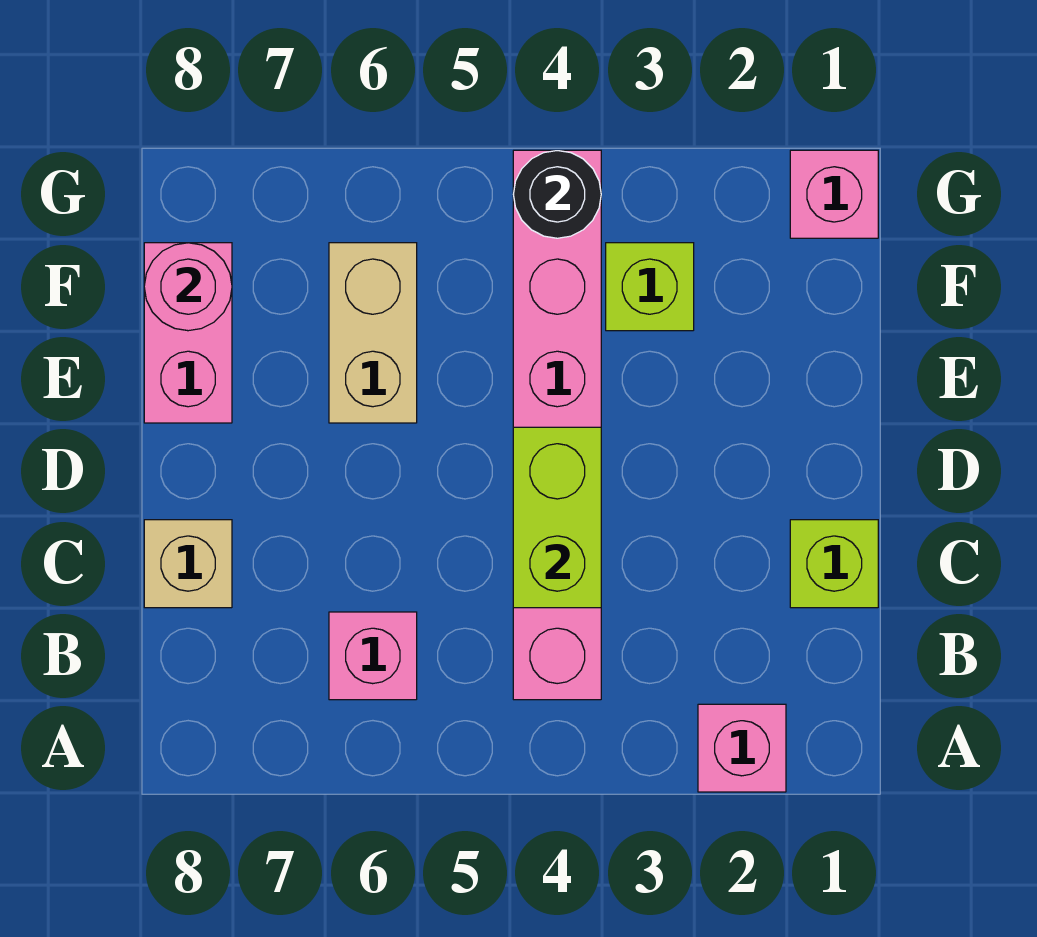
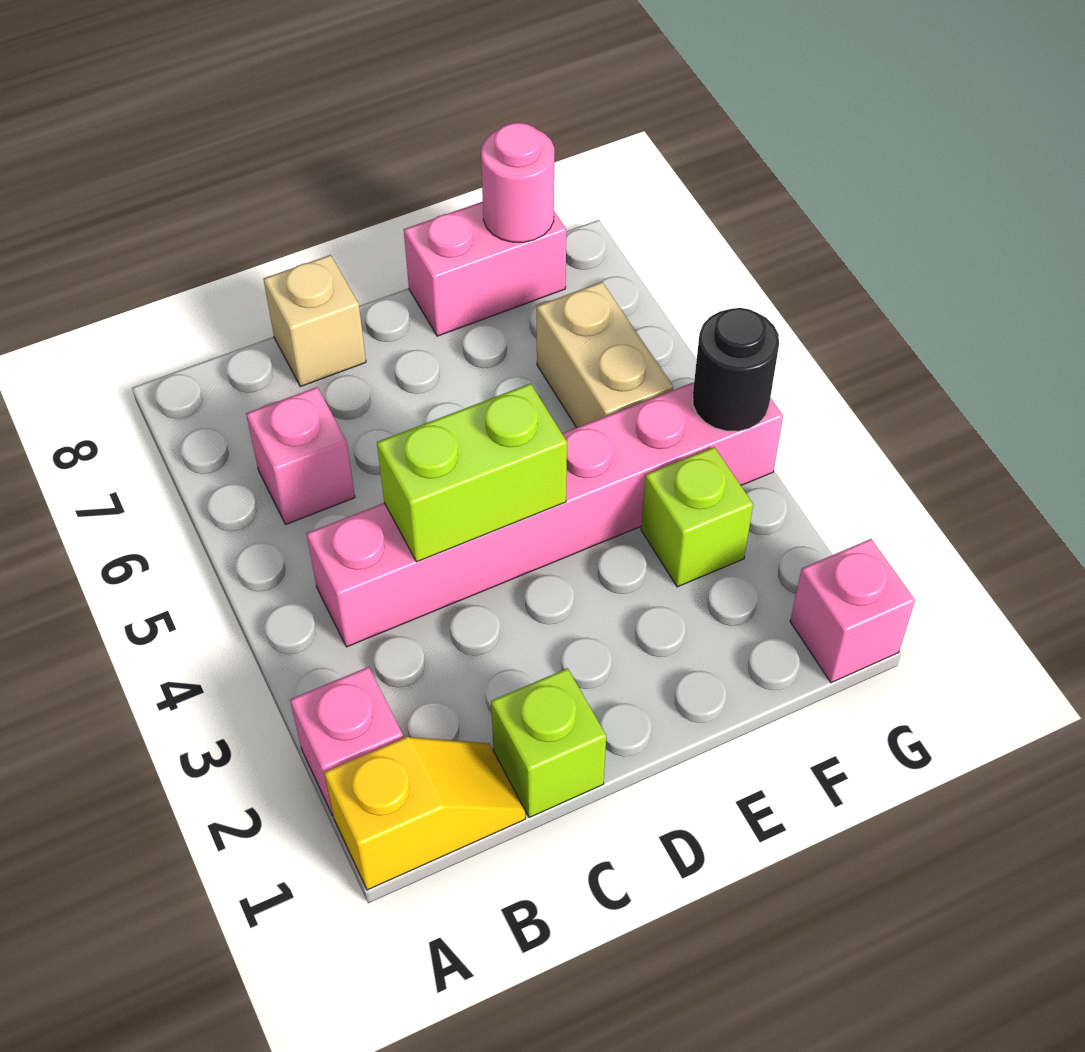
none -> yellow slope A1:B1 level 1 top A
tan brick E6:F6 level 1 -> tan brick F5:F6 level 1

